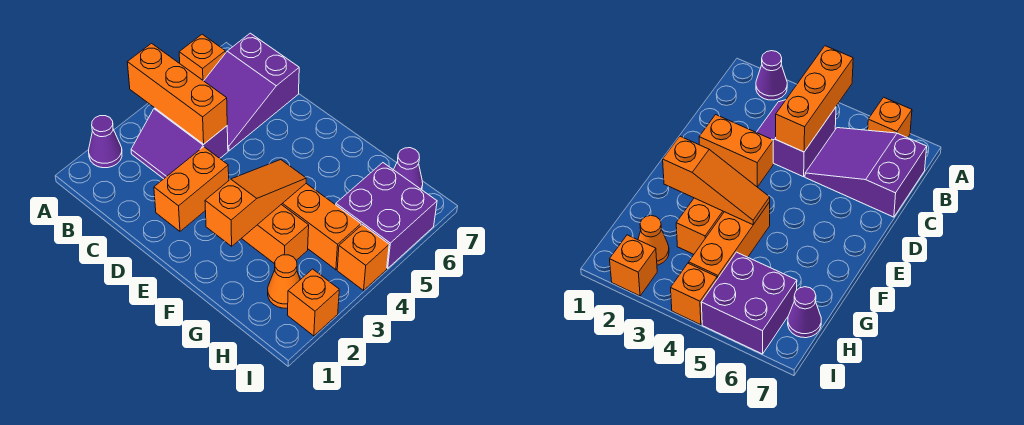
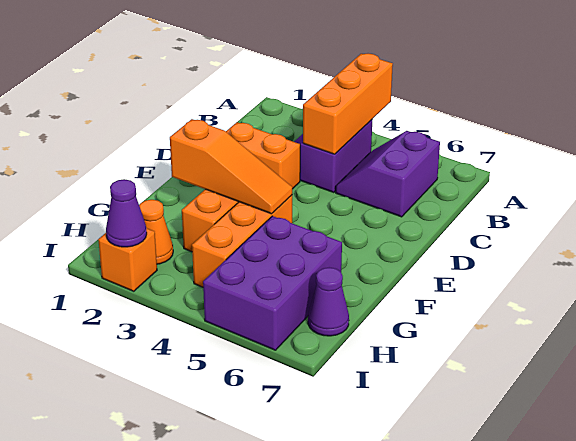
purple cone A2 level 1 -> purple cone I2 level 2
orange brick A6 level 1 -> none
purple slope B5:C7 level 1 top 7 -> purple slope B5:C6 level 1 top 6
purple brick H5:I6 level 1 -> purple brick G5:I6 level 1
orange brick I4 level 1 -> none

